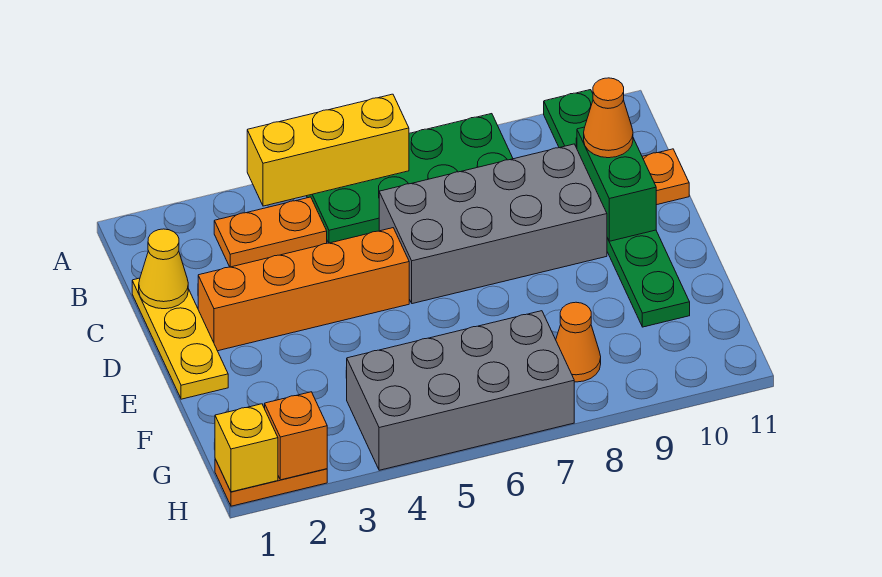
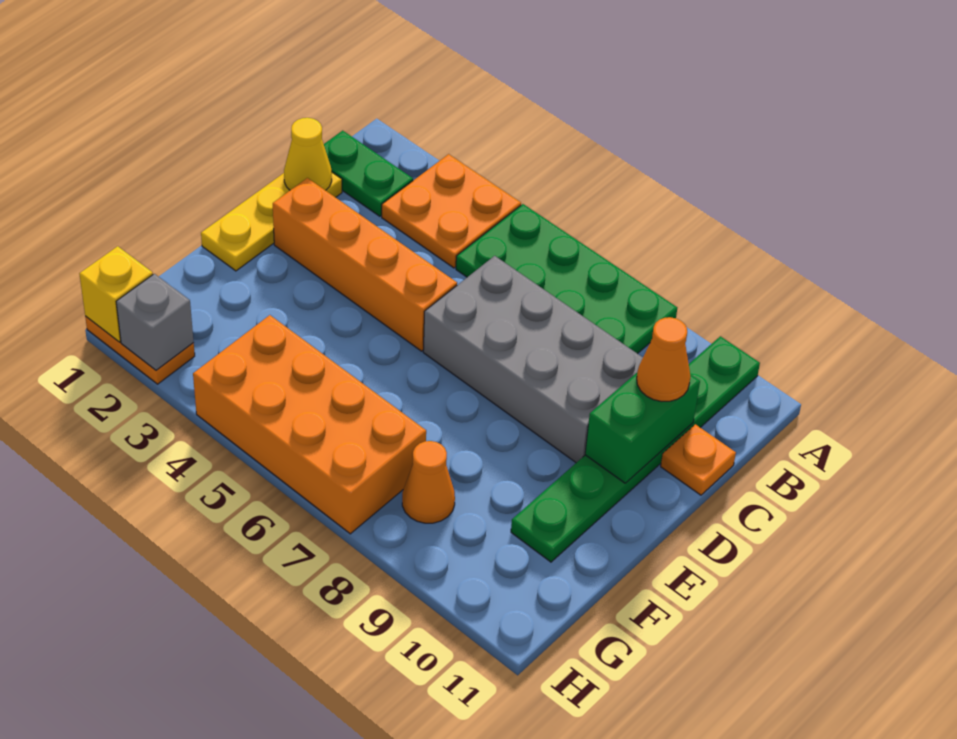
yellow brick A4:A6 level 2 -> none
none -> green plate B1:B2 level 1
orange plate B3:B4 level 1 -> orange plate A3:B4 level 1
grey brick G4:H7 level 1 -> orange brick G4:H7 level 1
orange brick H2 level 2 -> grey brick H2 level 2

